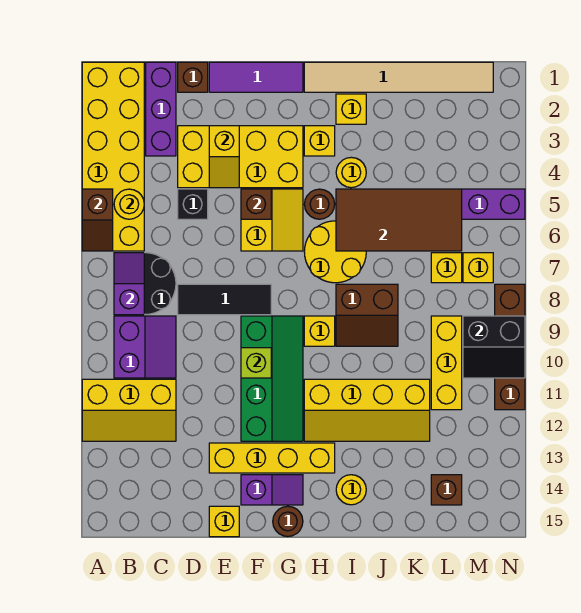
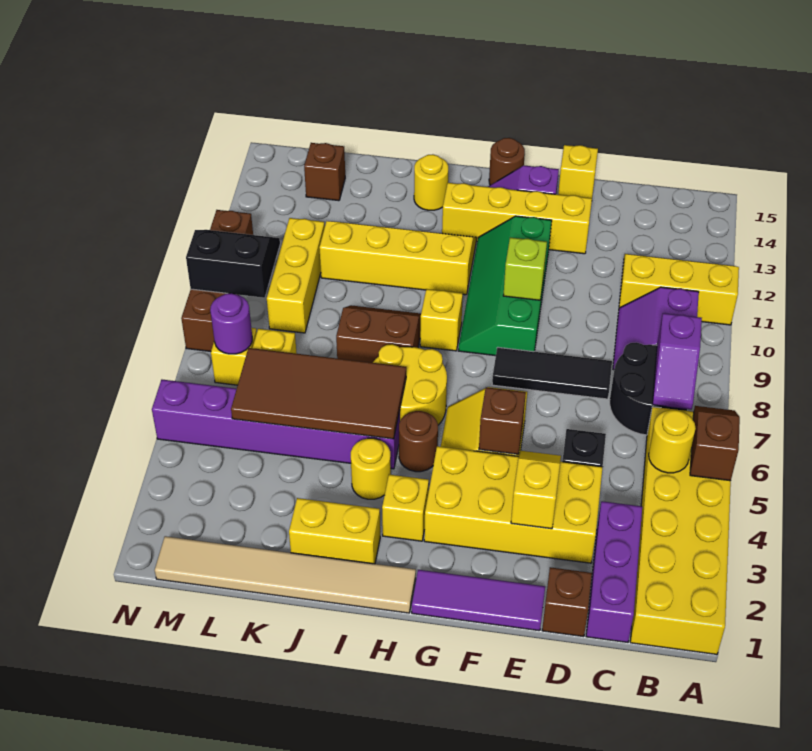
yellow brick I2 level 1 -> yellow brick I2:J2 level 1
none -> purple round brick M7 level 2

